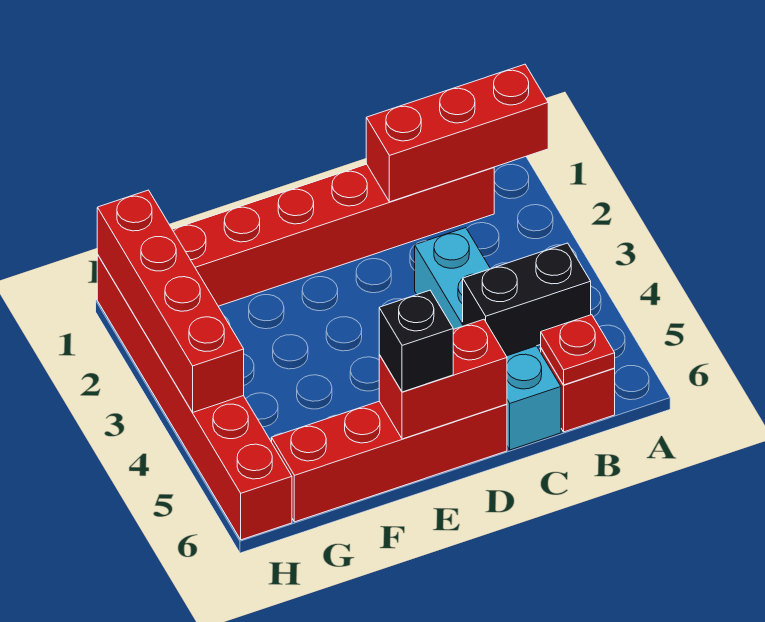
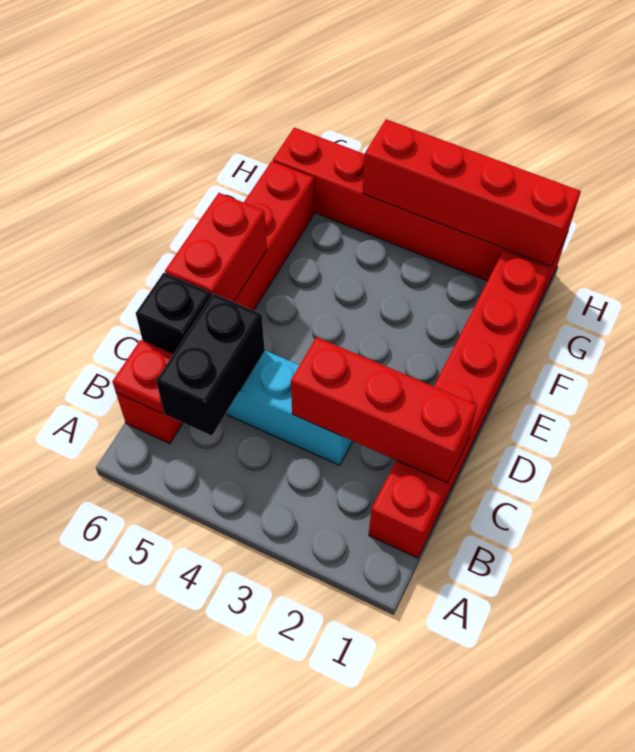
red brick A1:C1 level 2 -> red brick C1:C3 level 2
black brick E6 level 3 -> black brick C6 level 2

